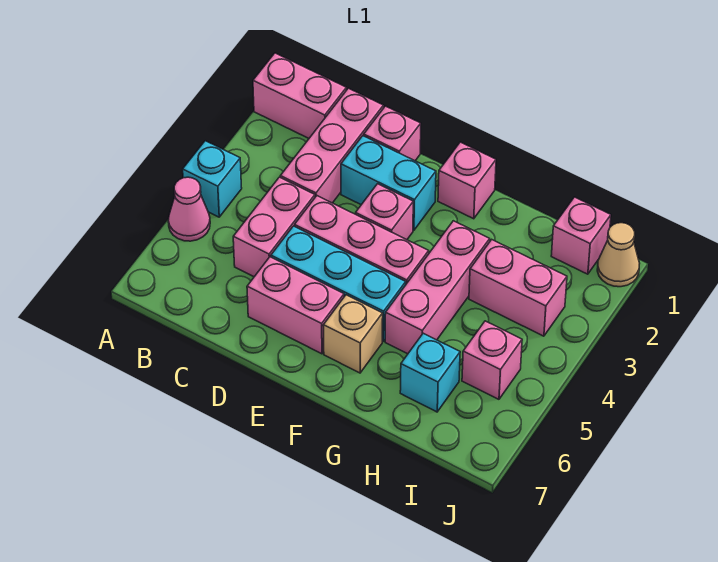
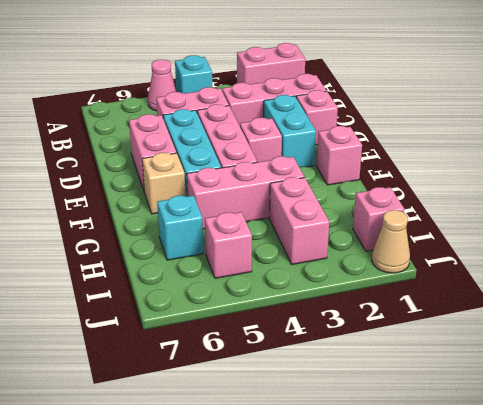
pink brick A1:B1 level 1 -> pink brick A1:A2 level 1

